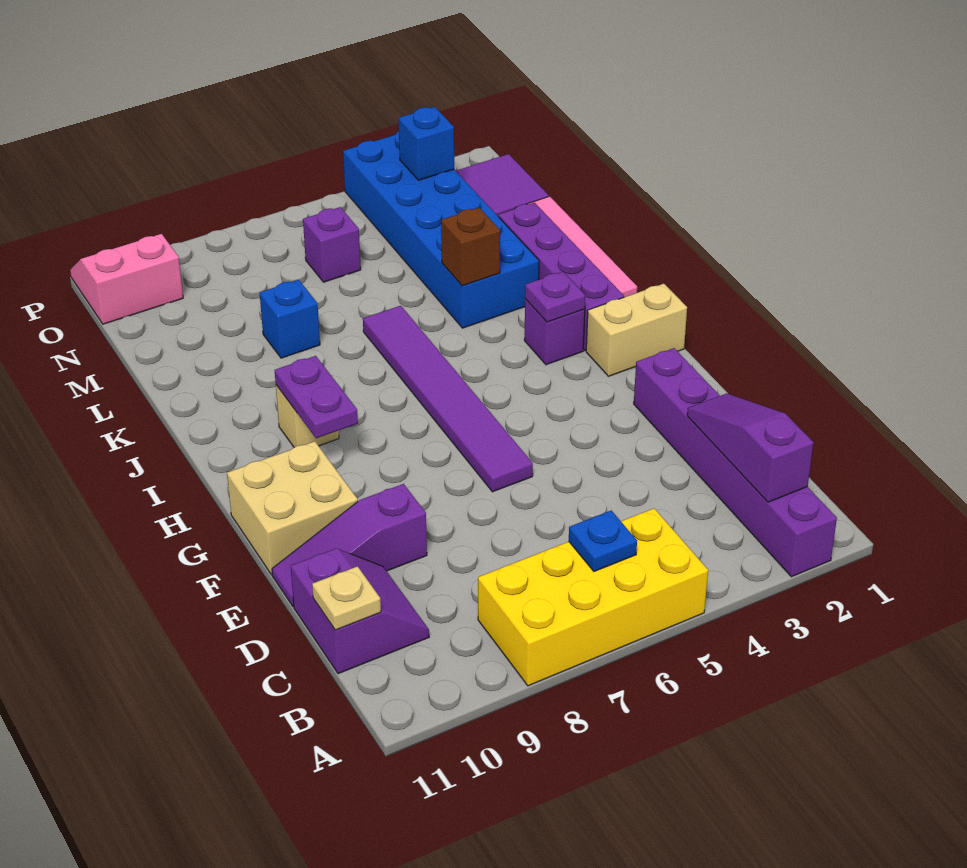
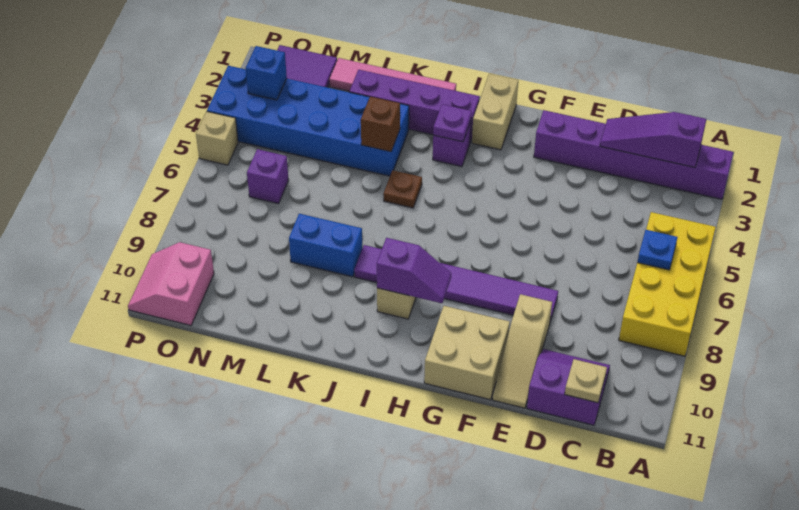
purple slope E9:E11 level 1 top 9 -> tan slope E9:E11 level 1 top 9
purple tile F6:K6 level 1 -> purple tile E8:J8 level 1
purple plate H9:I9 level 2 -> purple slope H9:I9 level 2 top I
none -> brown plate J5 level 1
blue brick L8 level 1 -> blue brick K8:L8 level 1
none -> tan brick P5 level 1

